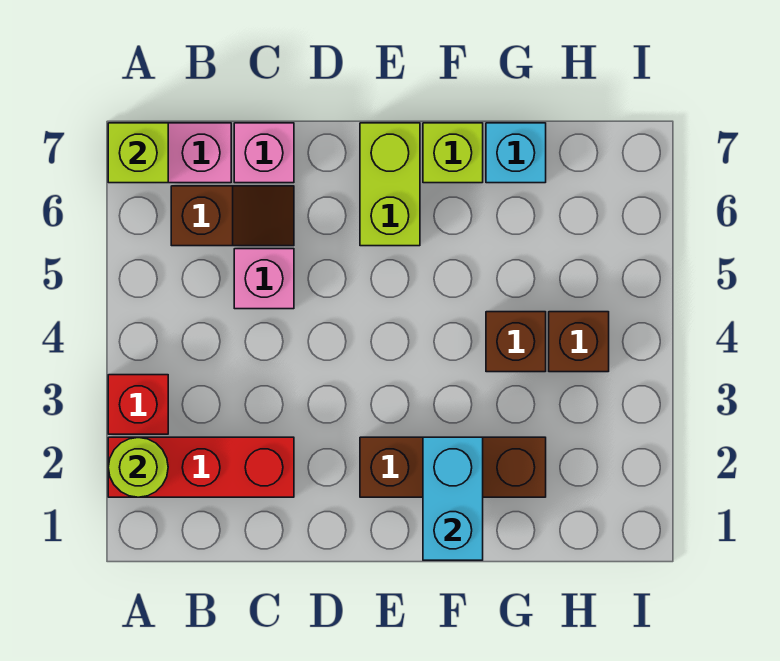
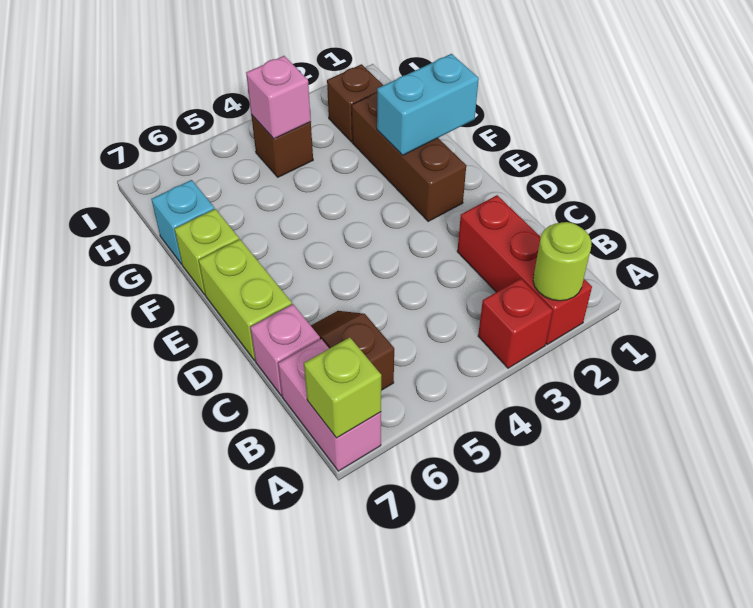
pink brick C5 level 1 -> pink brick H4 level 2
lime brick E6:E7 level 1 -> lime brick D7:E7 level 1
brown brick G4 level 1 -> brown brick H2 level 1

